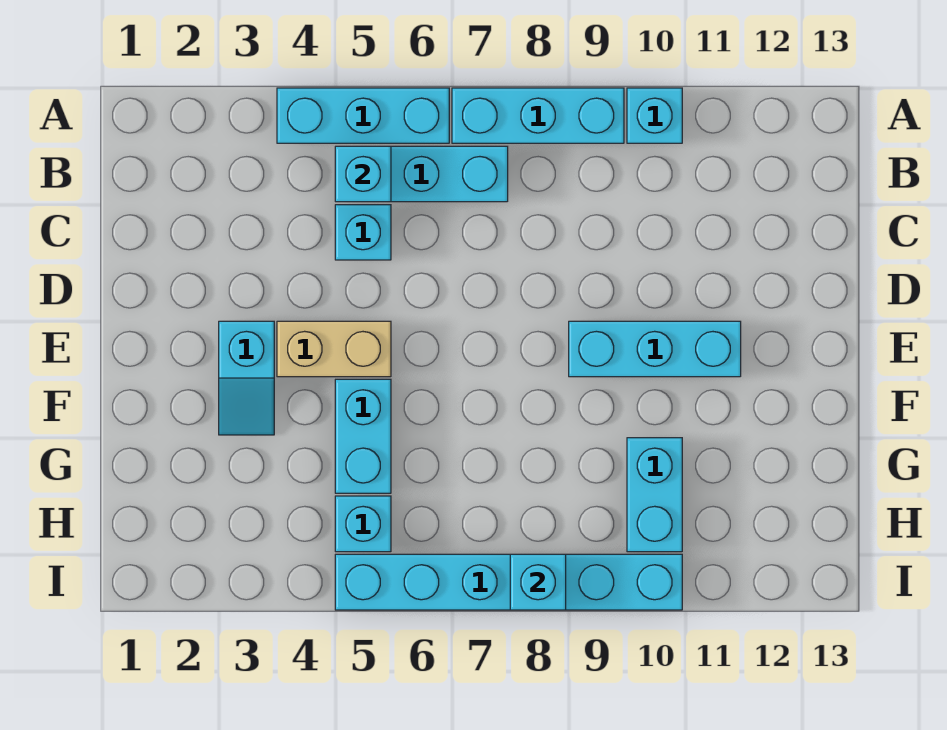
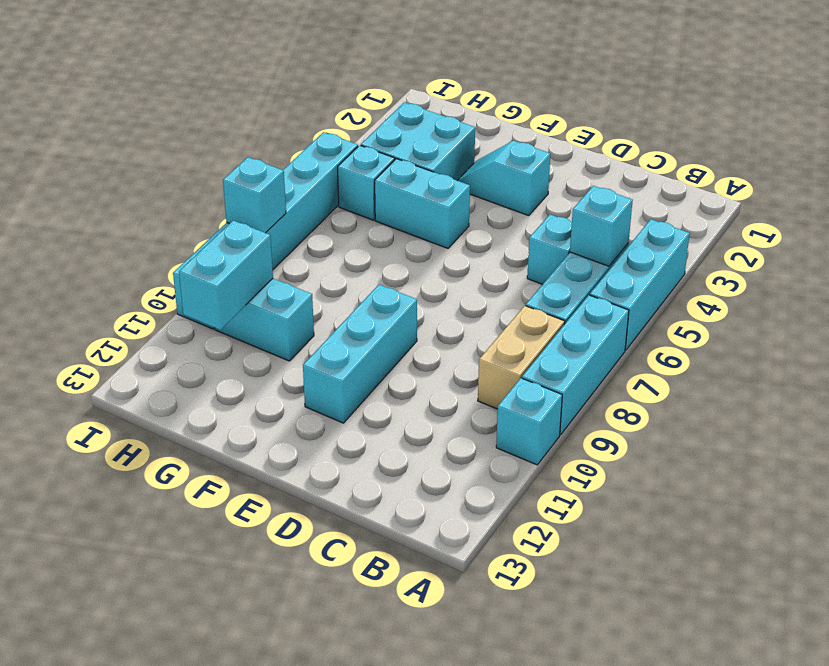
tan brick E4:E5 level 1 -> tan brick B8:B9 level 1
none -> cyan brick G3:H4 level 1
none -> cyan brick H10:H11 level 2

